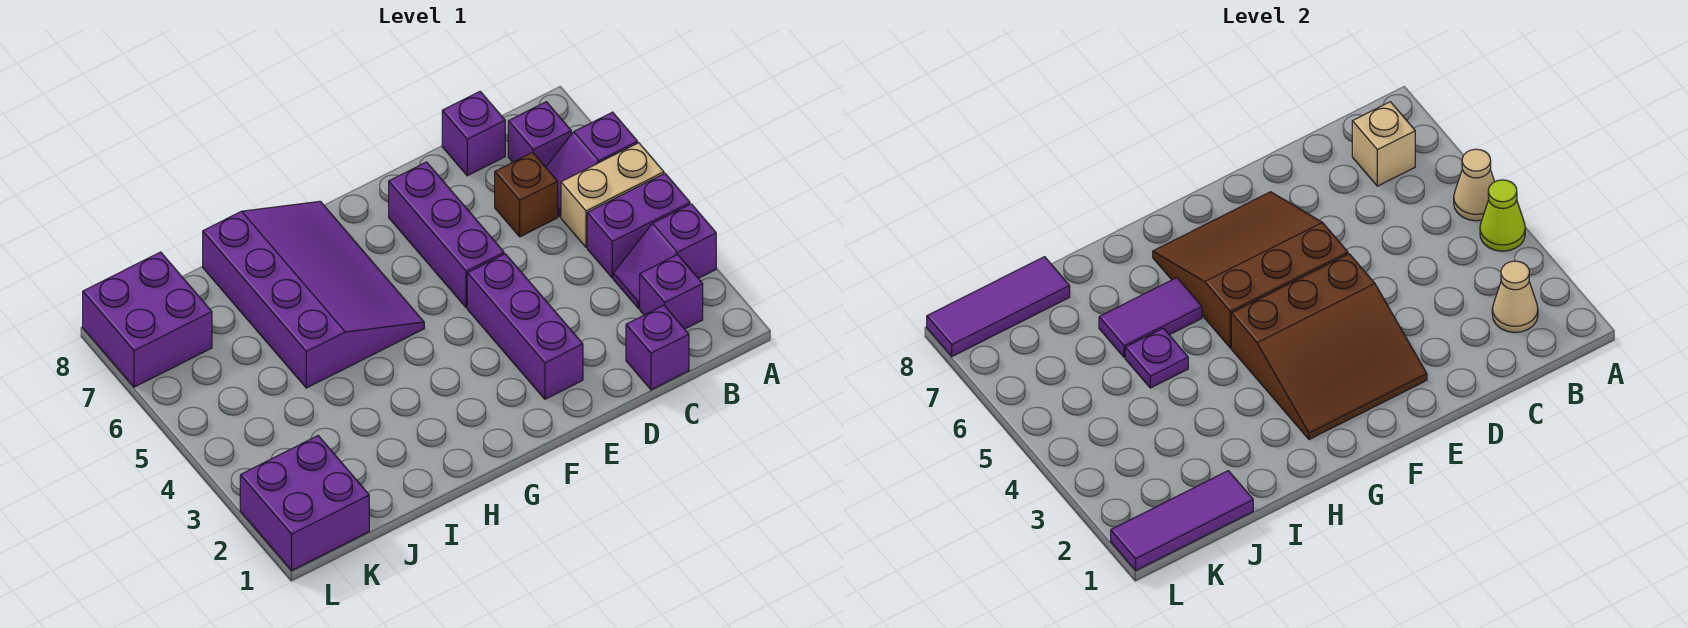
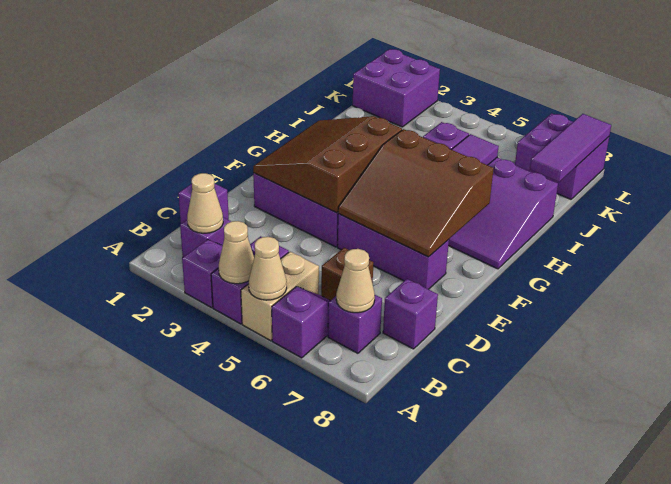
lime cone A4 level 2 -> tan cone A4 level 2
tan brick B7 level 2 -> tan cone B7 level 2
brown slope E5:G7 level 2 top 5 -> brown slope E5:G7 level 2 top G
purple tile J1:L1 level 2 -> none

